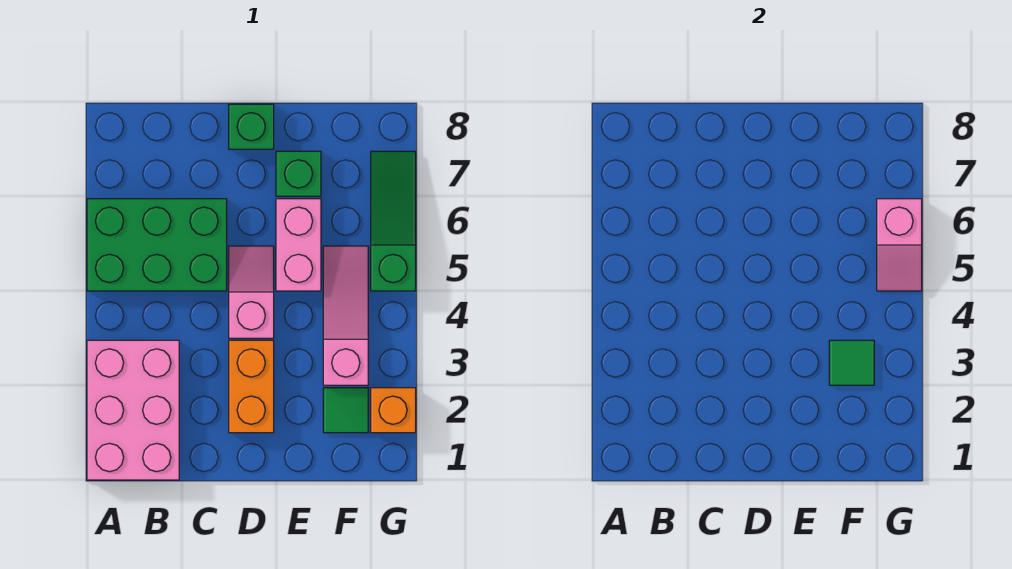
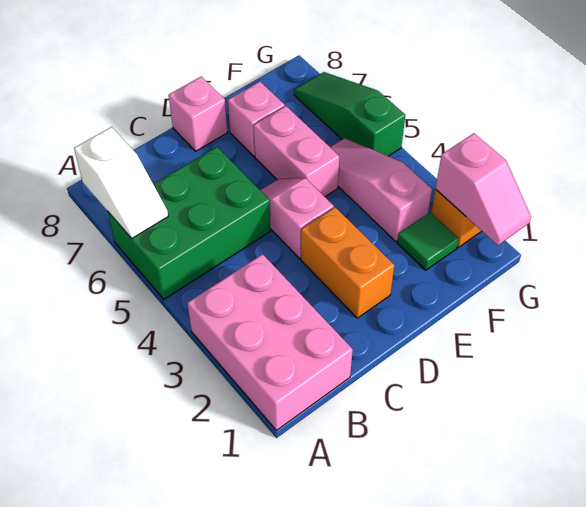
none -> white slope A6:A7 level 2 top 7
green brick D8 level 1 -> pink brick D8 level 1
green brick E7 level 1 -> pink brick E7 level 1
green tile F3 level 2 -> none
pink slope G5:G6 level 2 top 6 -> pink slope G1:G2 level 2 top 2

